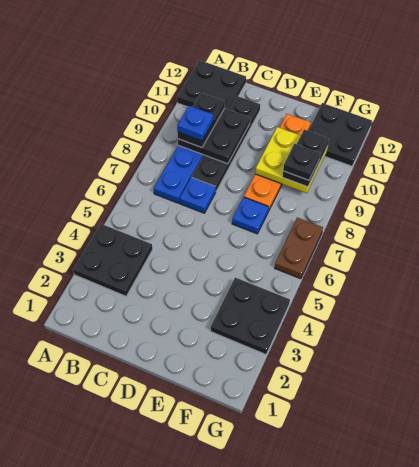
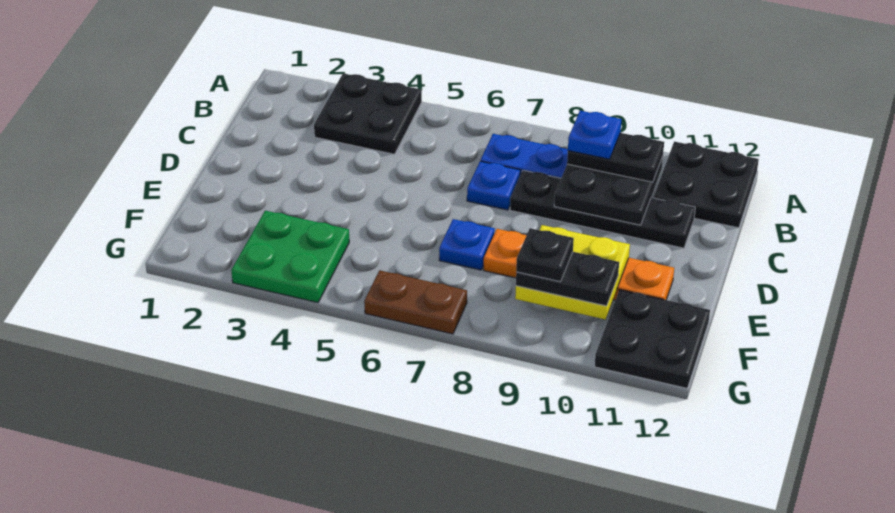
black plate F3:G4 level 1 -> green plate F3:G4 level 1

